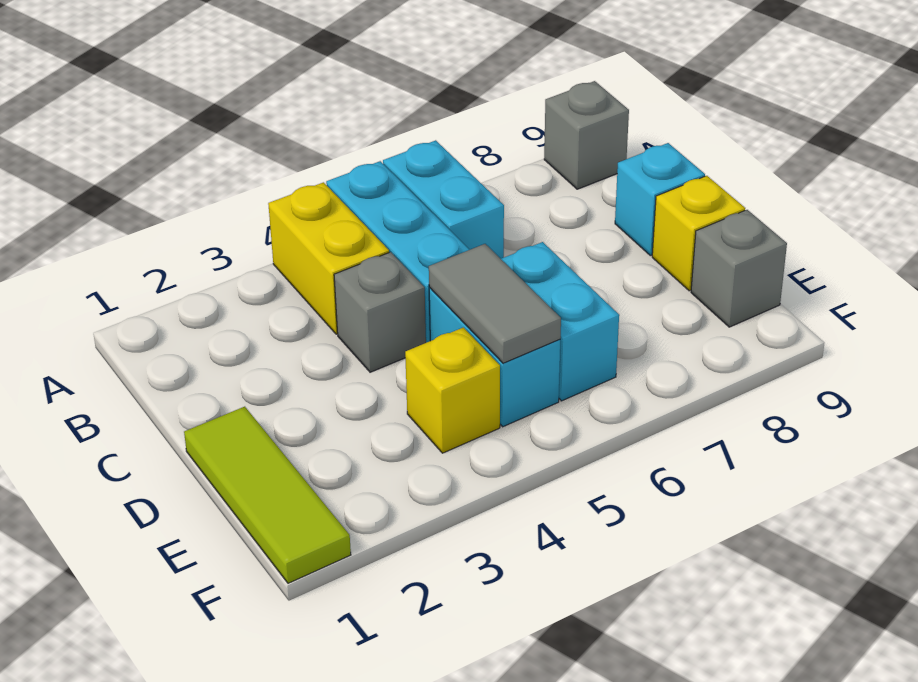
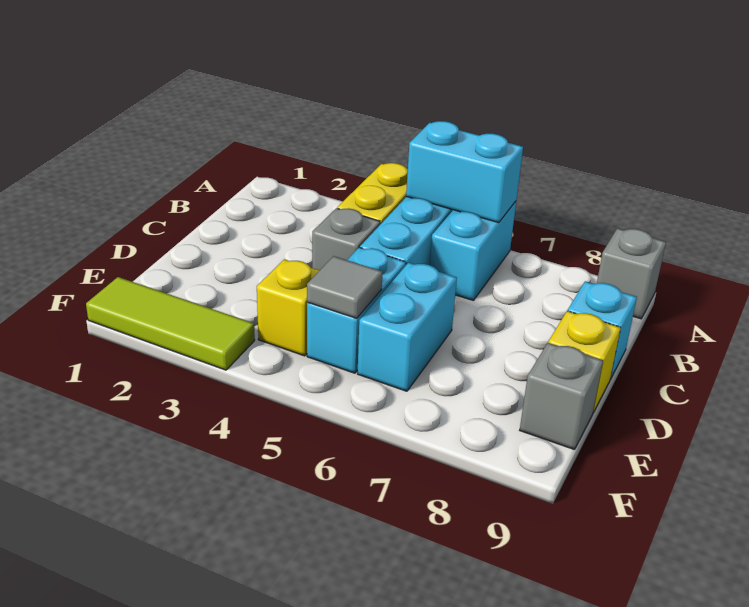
none -> cyan brick A5:A6 level 2
lime tile D1:F1 level 1 -> lime tile F1:F3 level 1
grey tile D5:E5 level 2 -> grey tile E5 level 2

